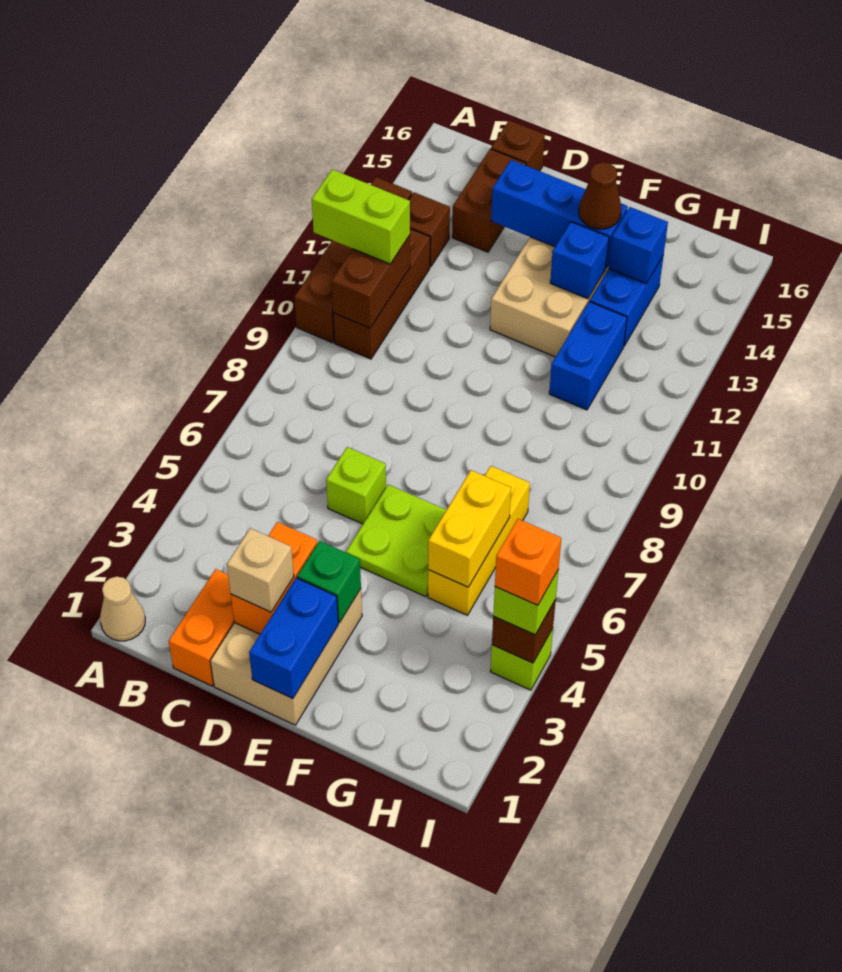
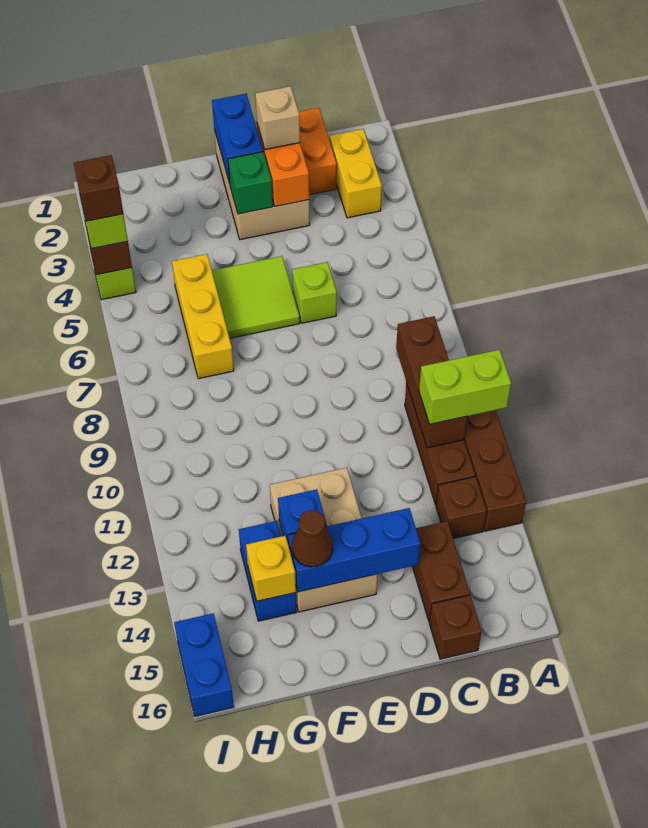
tan cone A1 level 1 -> none
brown brick B10:B11 level 2 -> brown brick B9:B11 level 2
lime plate E5:F6 level 1 -> lime tile E5:F6 level 1
yellow brick G5:G6 level 2 -> yellow brick B2:B3 level 1
blue brick G11:G12 level 1 -> blue brick I15:I16 level 1
blue brick G14 level 2 -> yellow brick G14 level 2
orange brick I4 level 4 -> brown brick I4 level 4

